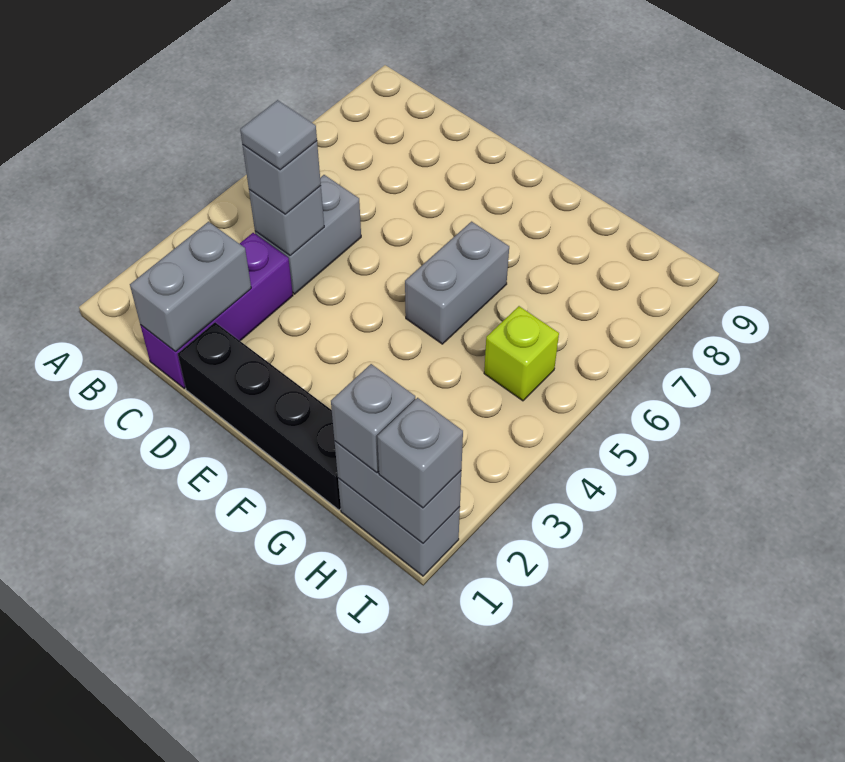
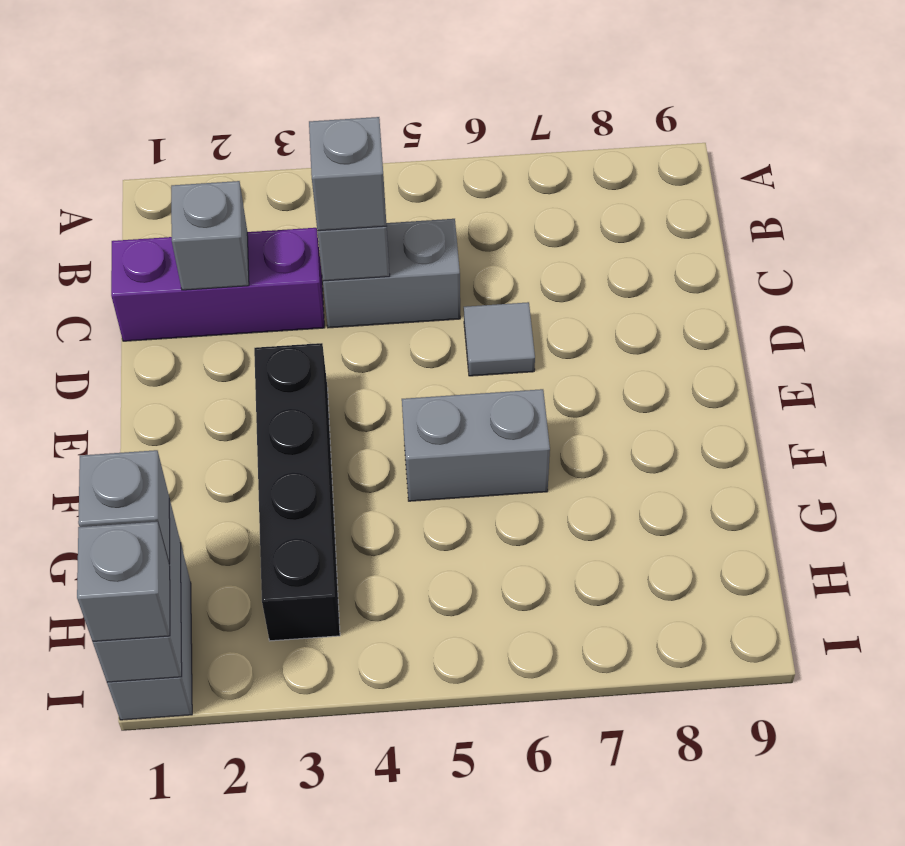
grey brick C1:C2 level 2 -> grey brick C2 level 2
grey tile C4 level 4 -> grey tile D6 level 1
black brick D1:G1 level 1 -> black brick E3:H3 level 1
lime brick H5 level 1 -> none

